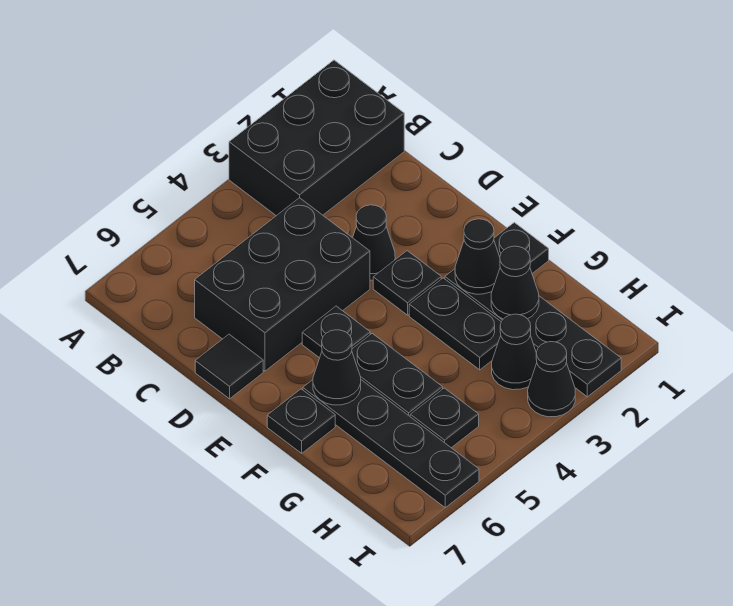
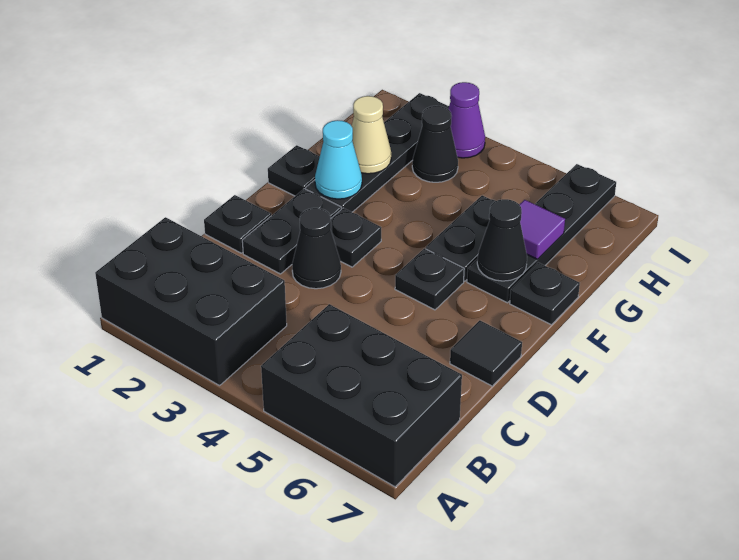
black brick C4:D6 level 1 -> black brick A5:B7 level 1
black cone F2 level 2 -> cyan cone F2 level 2
black plate F3:G3 level 1 -> black plate D2:E2 level 1
black cone G2 level 2 -> tan cone G2 level 2
none -> purple tile G6 level 2
black plate H5 level 1 -> black plate D1 level 1
black cone I3 level 1 -> purple cone I3 level 1

